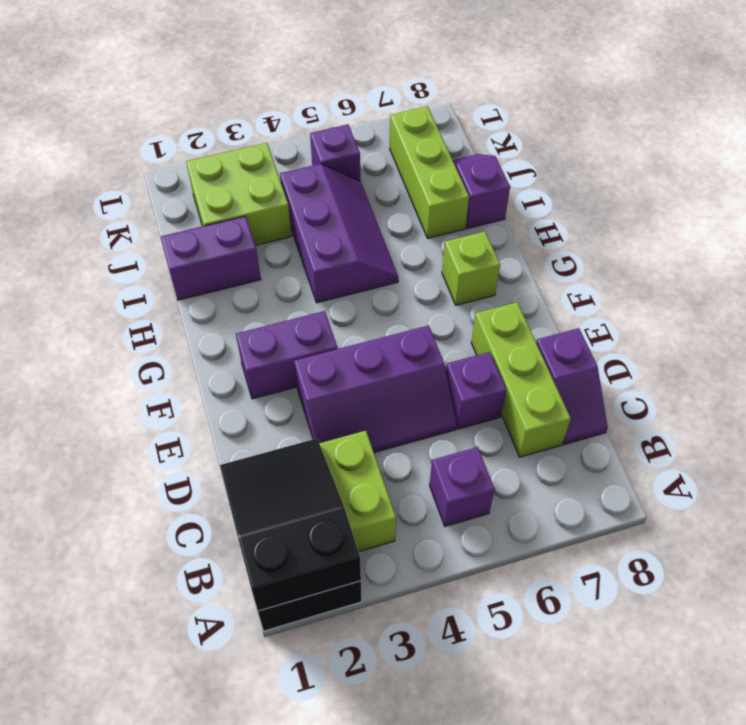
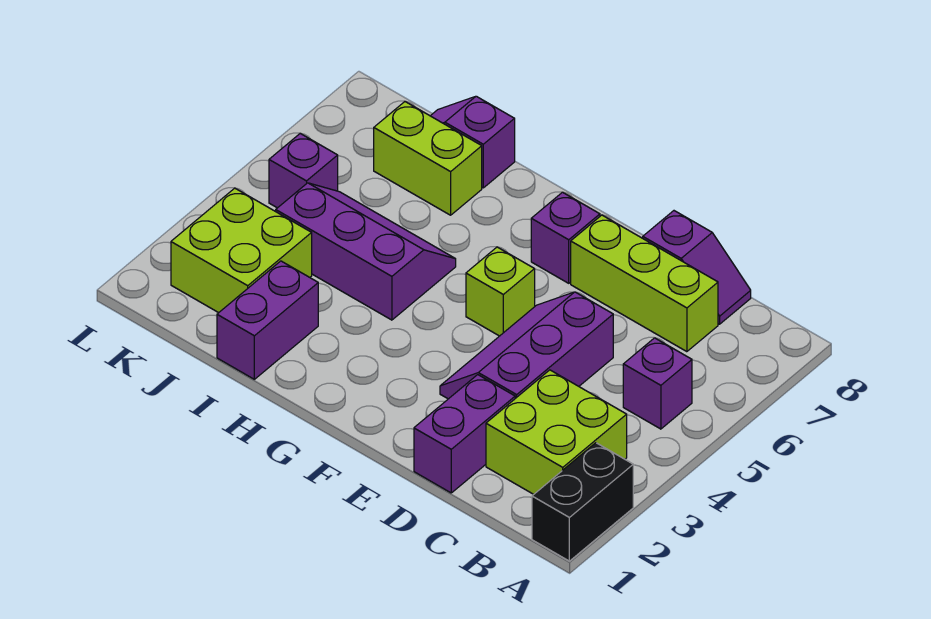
black slope A1:C2 level 2 top A -> none
purple slope D3:E5 level 1 top E -> purple slope D3:E5 level 1 top D
purple brick D6 level 1 -> purple brick F7 level 1
purple brick F2:F3 level 1 -> purple brick D1:D2 level 1
lime brick G7 level 1 -> lime brick F5 level 1
lime brick I7:K7 level 1 -> lime brick I7:J7 level 1

